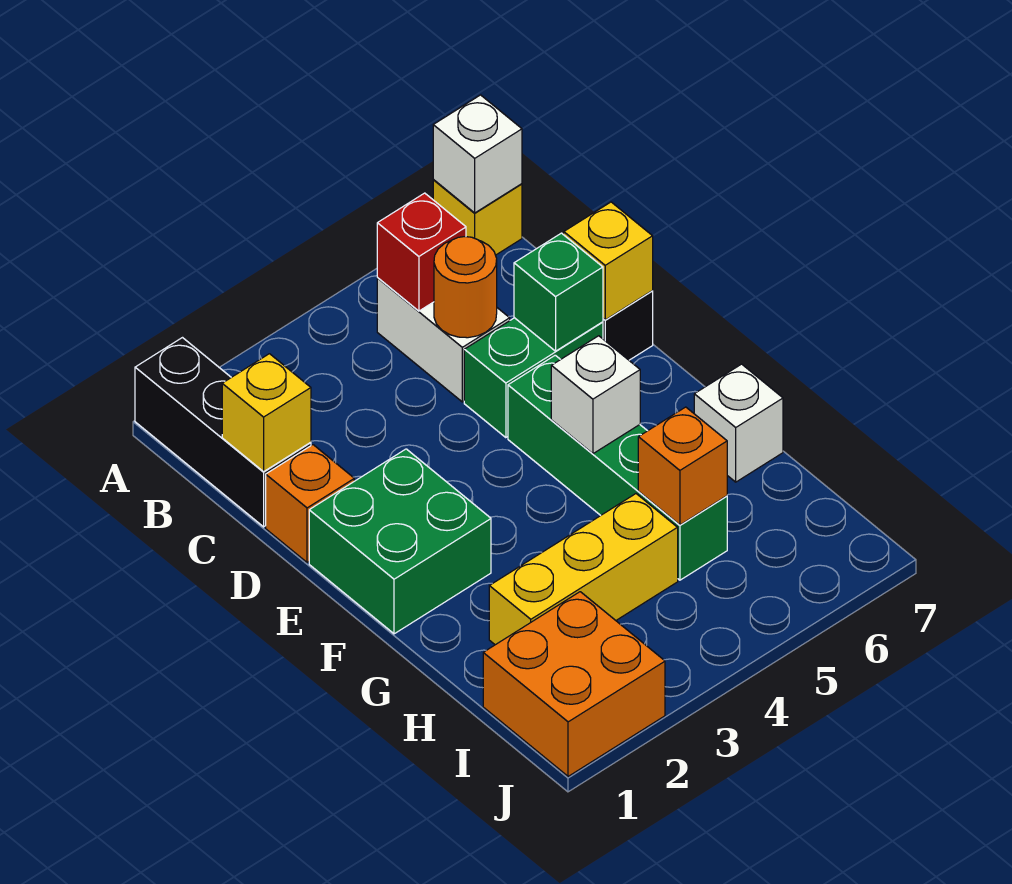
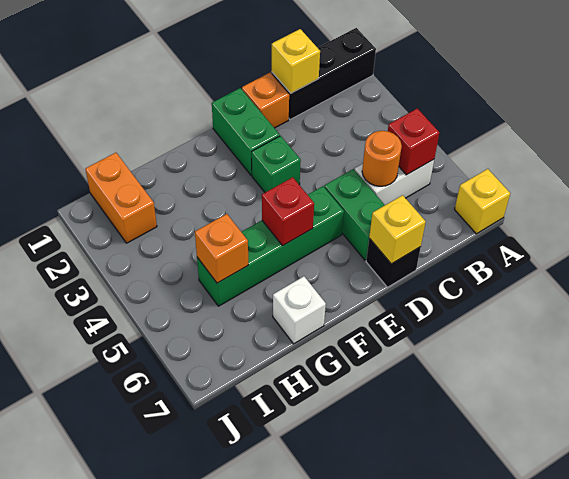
white brick A7 level 2 -> none
green brick D6 level 2 -> green brick E3 level 1
green brick E1:F2 level 1 -> green brick E1:E2 level 1
white brick F5 level 2 -> red brick F5 level 2
yellow brick H2:H4 level 1 -> none
orange brick I1:J2 level 1 -> orange brick I1:I2 level 1

